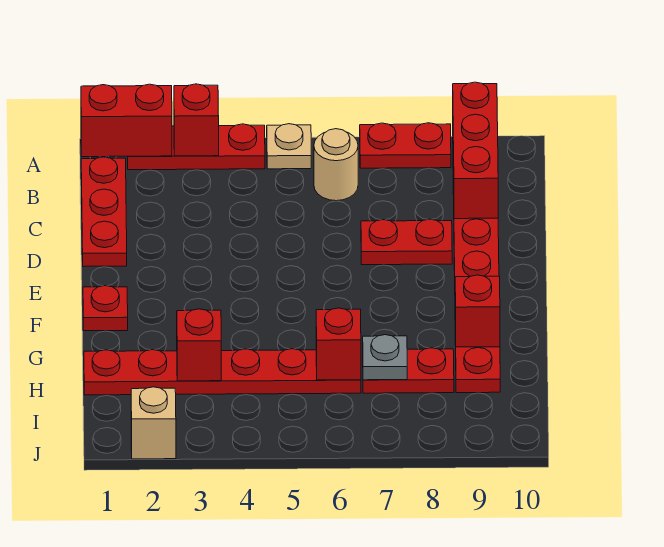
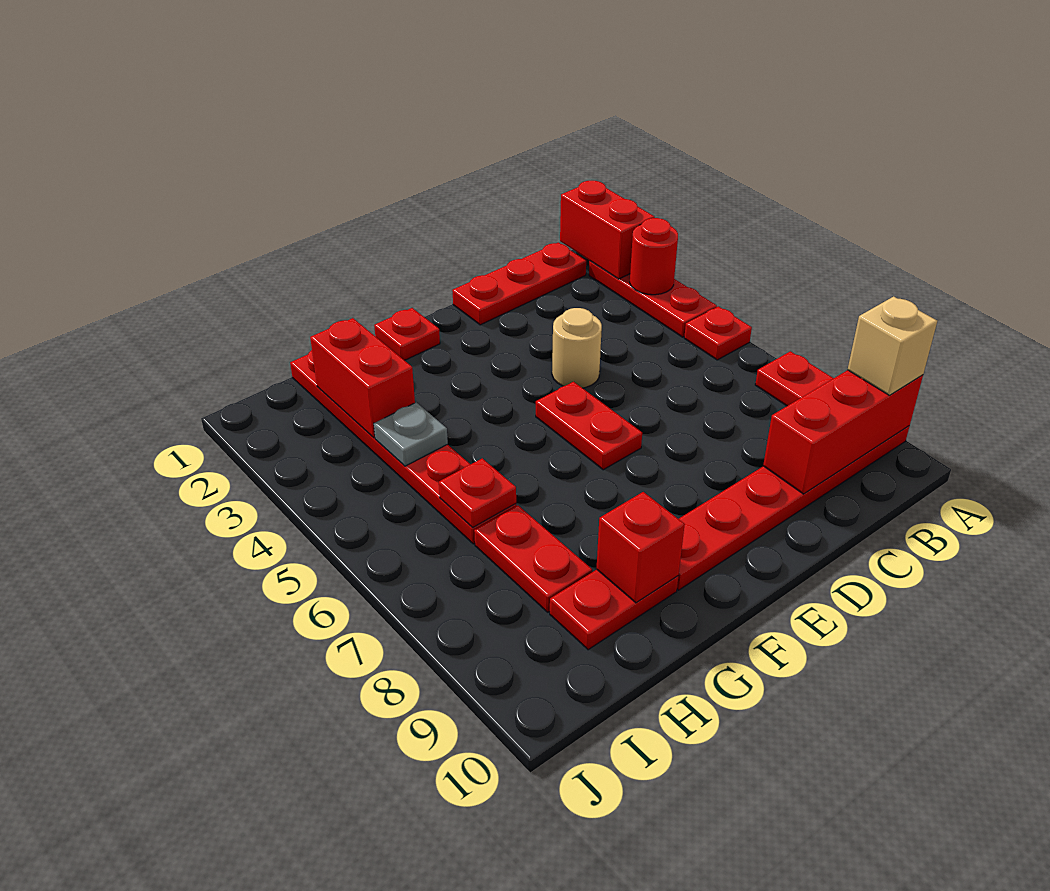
red brick A3 level 2 -> red round brick A3 level 2
tan plate A5 level 1 -> red plate A5 level 1
tan round brick B6 level 1 -> tan round brick D4 level 1
red plate D7:D8 level 1 -> red plate E5:E6 level 1
red brick H3 level 2 -> red brick H2:H3 level 2
red brick H6 level 2 -> red plate H6 level 2
grey plate H7 level 2 -> grey plate H4 level 2
tan brick J2 level 1 -> tan brick A9 level 3

